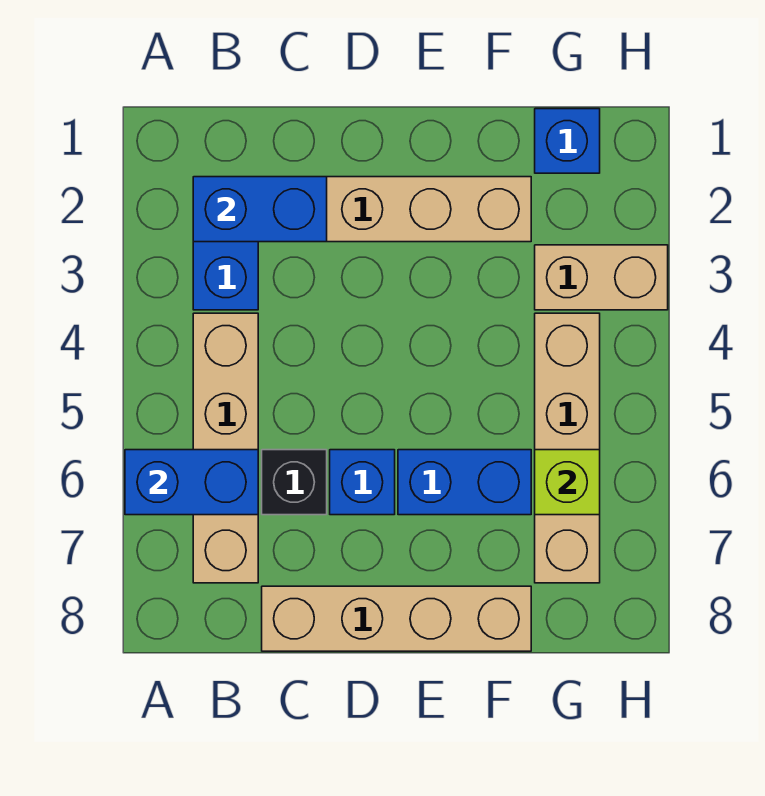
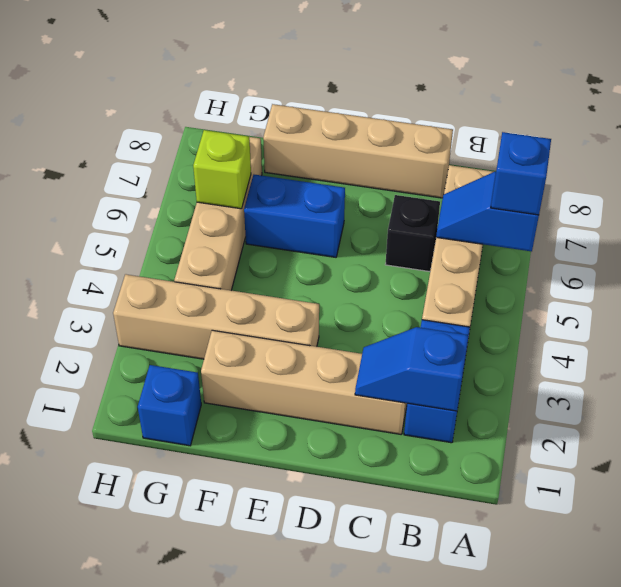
blue brick A6:B6 level 2 -> blue slope A6:B6 level 2 top A
blue brick B2:C2 level 2 -> blue slope B2:C2 level 2 top B
blue brick D6 level 1 -> blue brick A6 level 3
tan brick G3:H3 level 1 -> tan brick E3:H3 level 1

